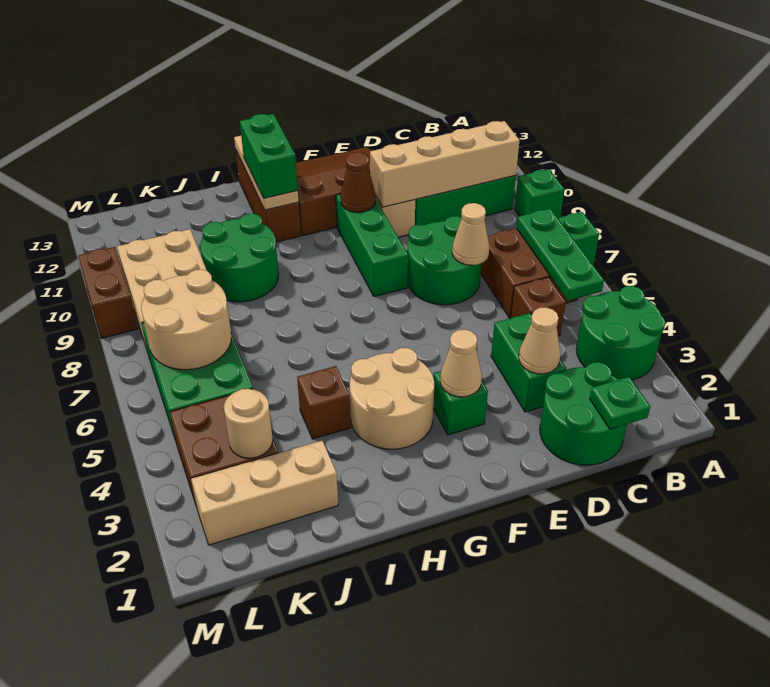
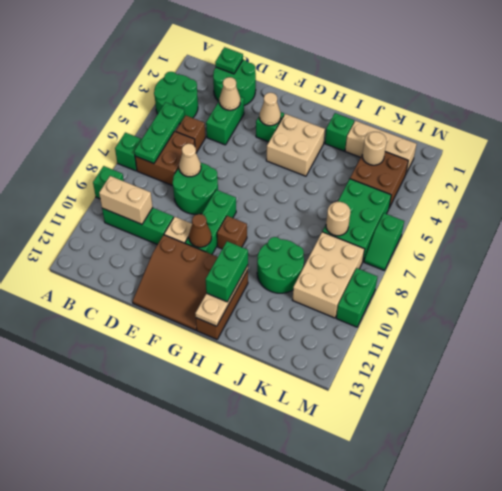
tan brick B10:E10 level 2 -> tan brick B10:C10 level 2
tan round brick G3:H4 level 1 -> tan brick G3:H4 level 1
none -> green brick I2 level 1
brown brick I4 level 1 -> brown brick G9 level 1
tan round brick K6:L7 level 2 -> tan round brick K7 level 2
none -> green slope M6:M7 level 1 top 6
brown brick M9:M10 level 1 -> green brick M9:M10 level 1

